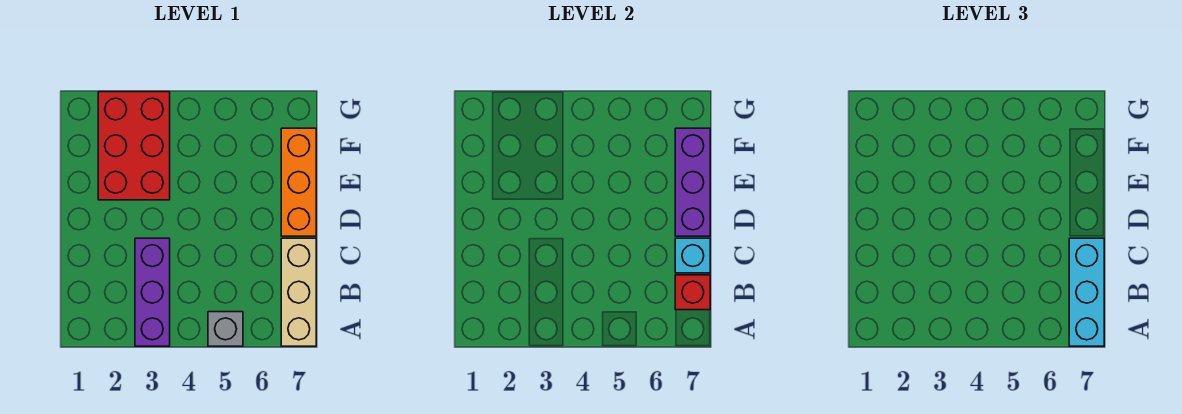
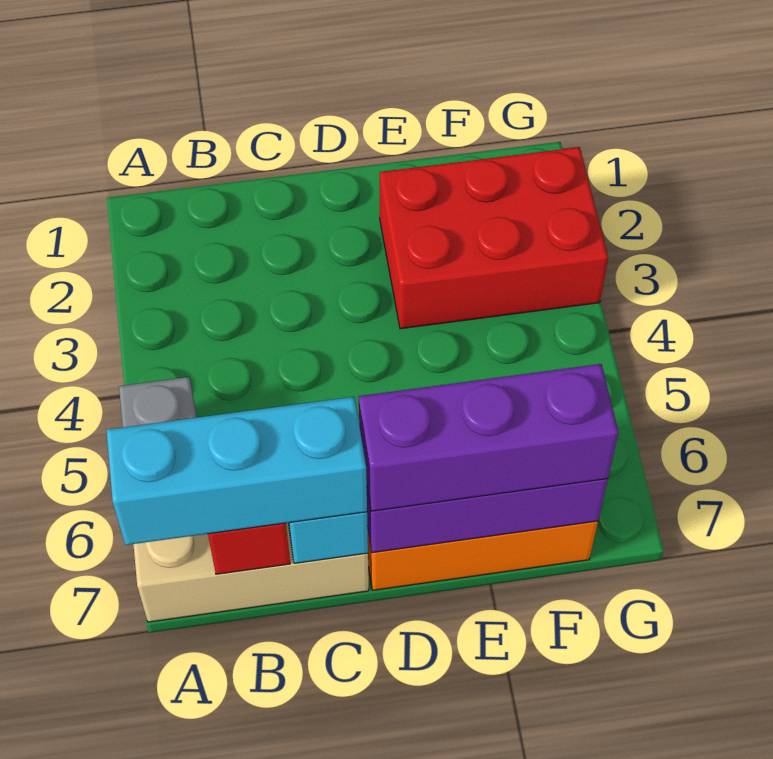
purple brick A3:C3 level 1 -> purple brick D7:F7 level 3

